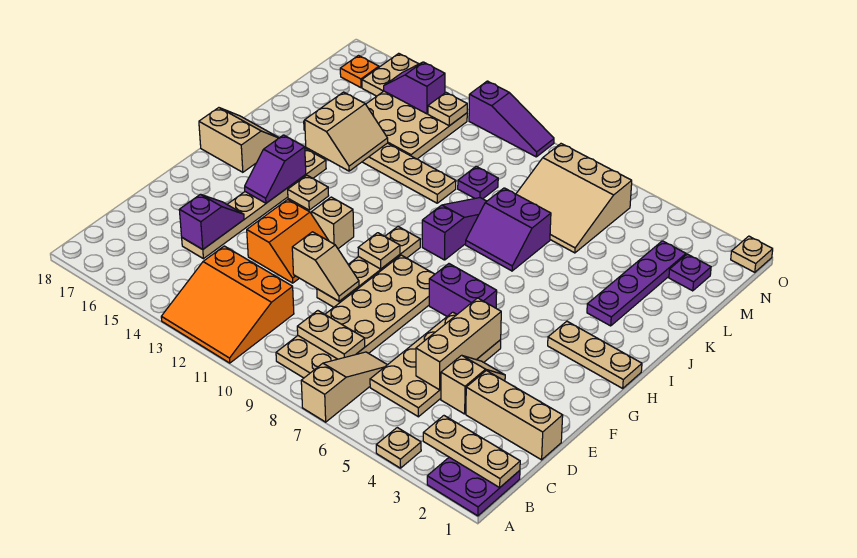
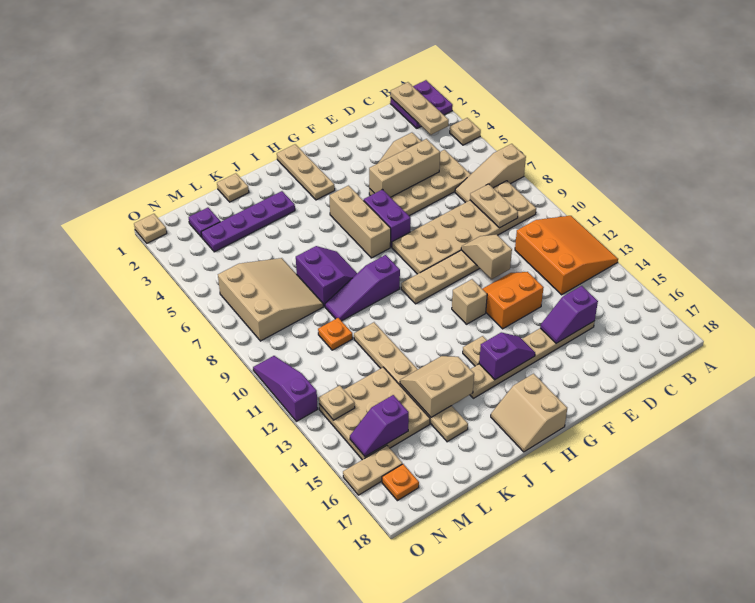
tan brick D1:D3 level 1 -> tan brick H5:H7 level 1
tan plate G10 level 2 -> tan plate K1 level 1
purple plate L10 level 1 -> orange plate L10 level 1
purple slope N14:N15 level 2 top 14 -> purple slope M15:N15 level 2 top M

